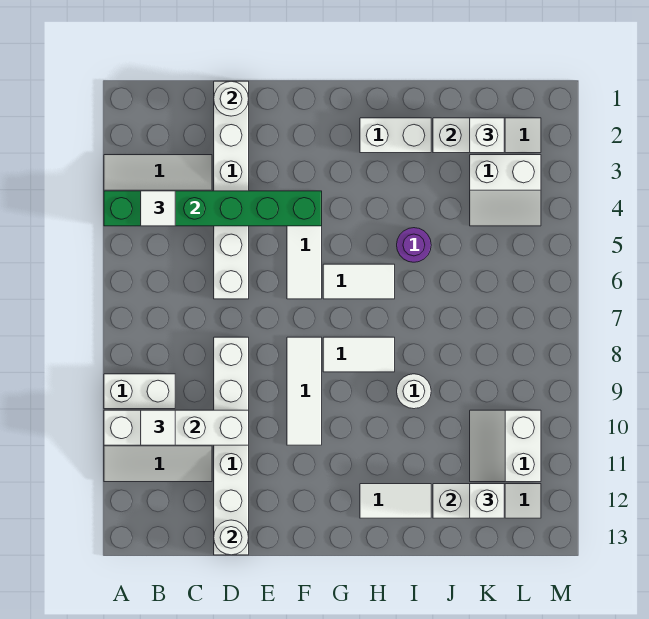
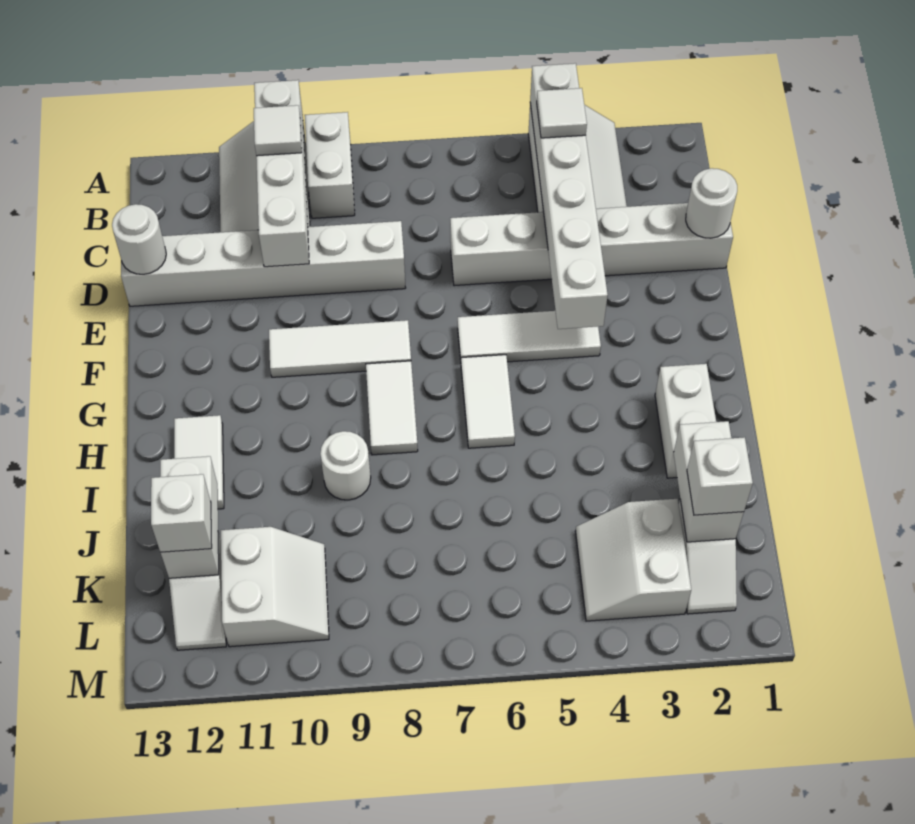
green brick A4:F4 level 2 -> white brick A4:F4 level 2
purple round brick I5 level 1 -> none
white slope K10:L11 level 1 top L -> white slope K10:L11 level 1 top 11

